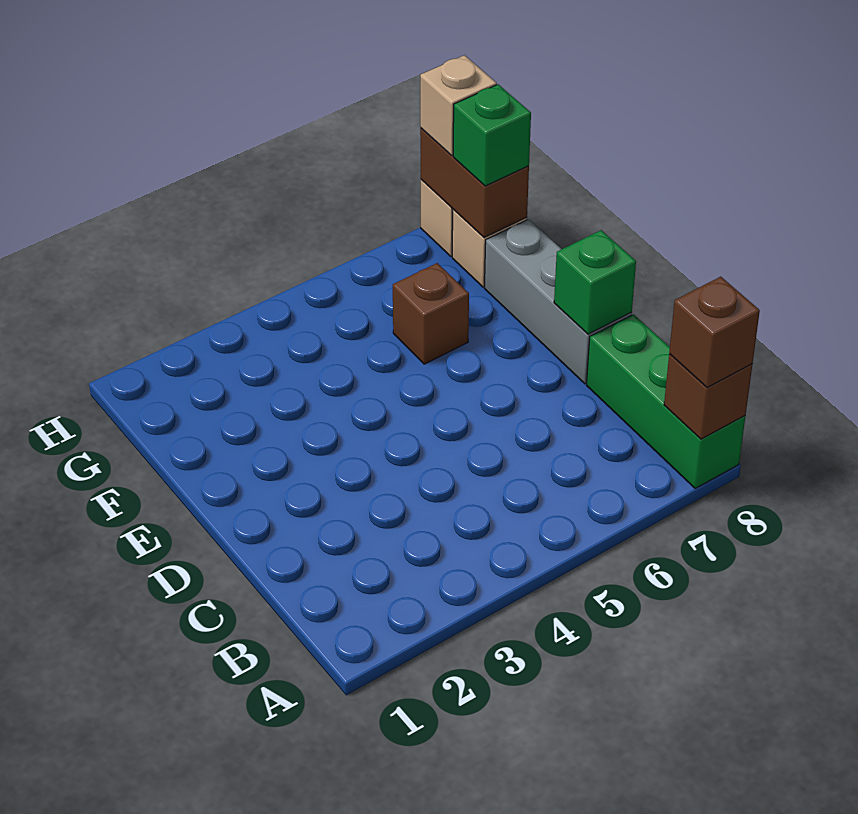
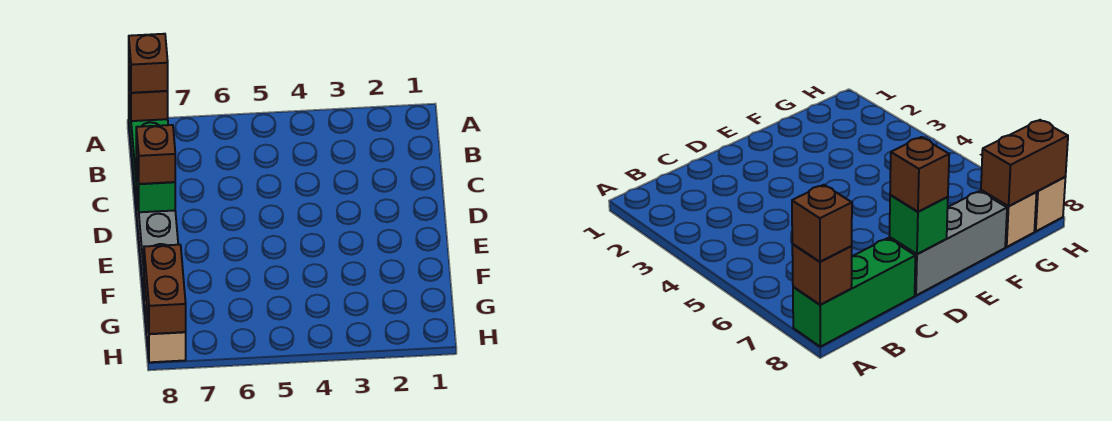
brown brick F6 level 1 -> brown brick D8 level 3
green brick G8 level 3 -> none
tan brick H8 level 3 -> none

